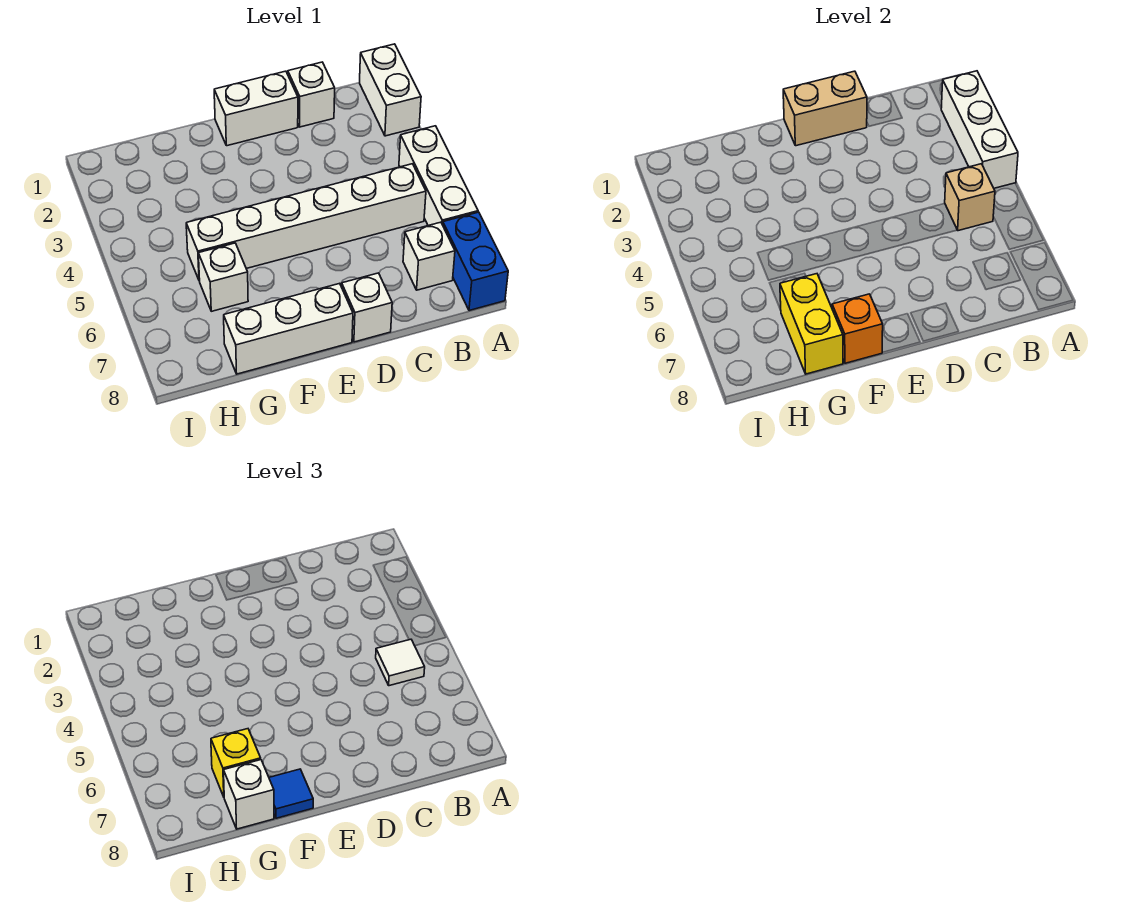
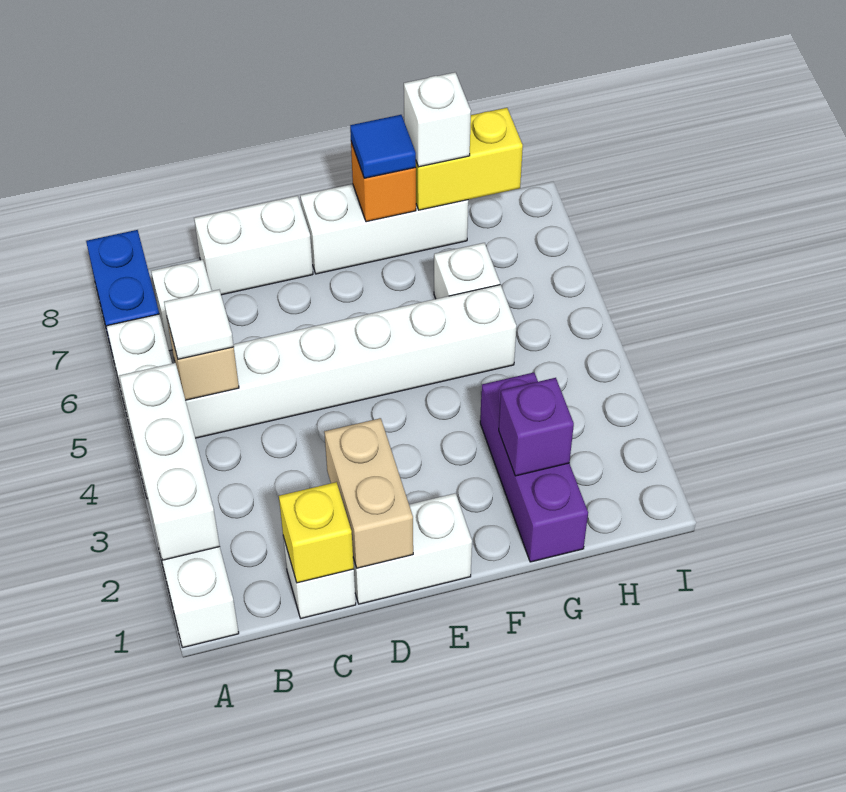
tan brick D1:E1 level 2 -> tan brick D1:D2 level 2
white brick D8 level 1 -> white brick C8:D8 level 1
none -> purple brick G1:G3 level 1
none -> purple brick G2 level 2
yellow brick G7:G8 level 2 -> yellow brick G8:H8 level 2
yellow brick G7 level 3 -> yellow brick C1 level 2

